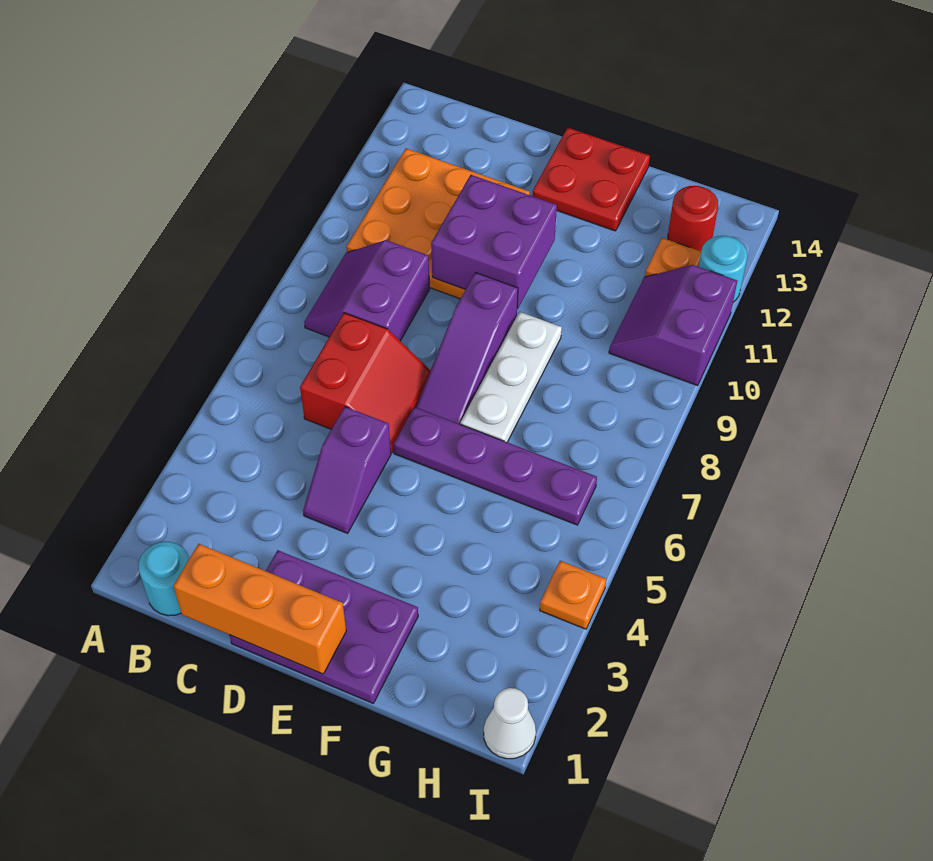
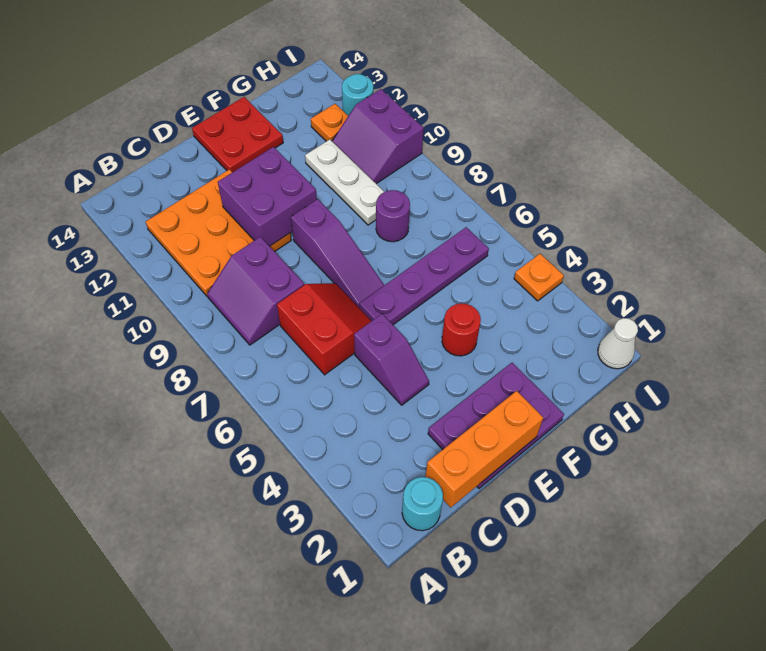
white plate F7:F9 level 1 -> white plate G9:G11 level 1
none -> purple round brick G8 level 1
red round brick H13 level 1 -> red round brick F4 level 1

